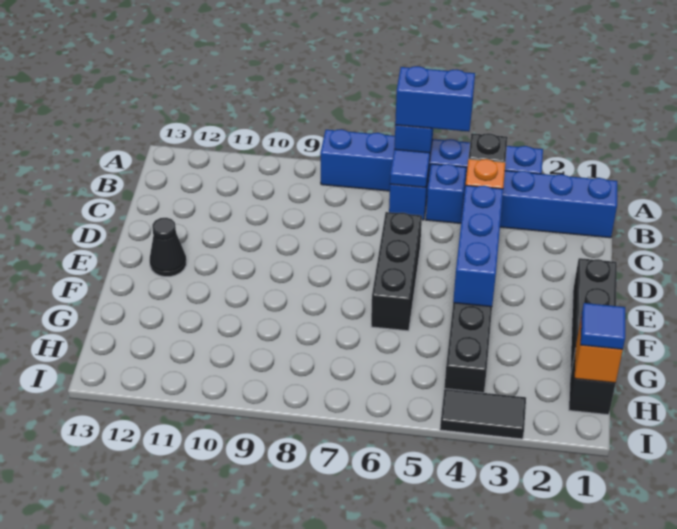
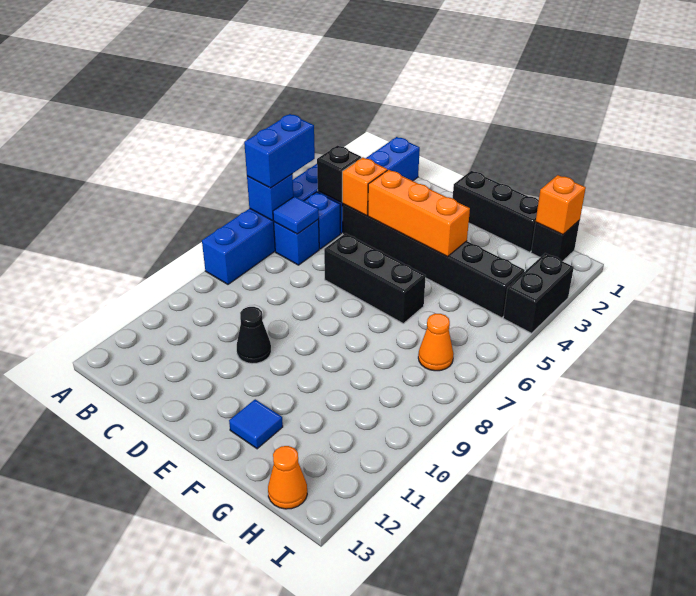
blue brick D4:F4 level 2 -> orange brick D4:F4 level 2
black cone E12 level 1 -> black cone D10 level 1
blue tile H1 level 3 -> blue tile F12 level 1
none -> orange cone H7 level 1
none -> orange cone H13 level 1
black tile I3:I4 level 1 -> black brick I3:I4 level 1

